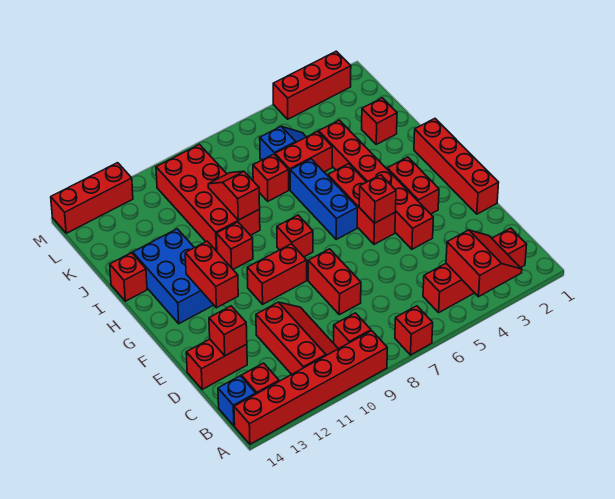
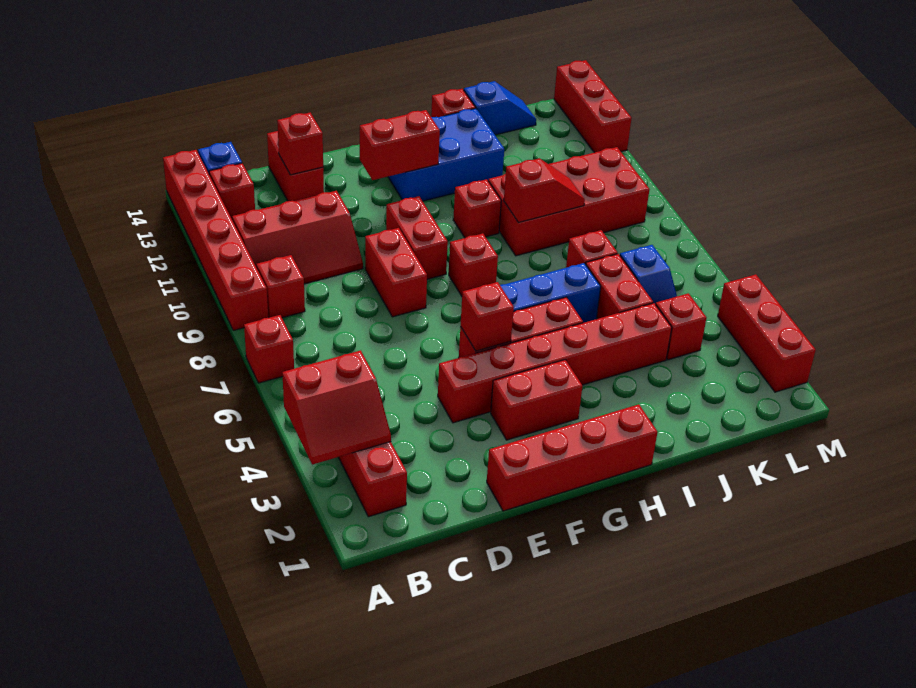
red brick D8:E8 level 1 -> red brick E8:E9 level 1
red brick J2 level 1 -> red brick K4 level 1
none -> blue slope J14:K14 level 1 top J

